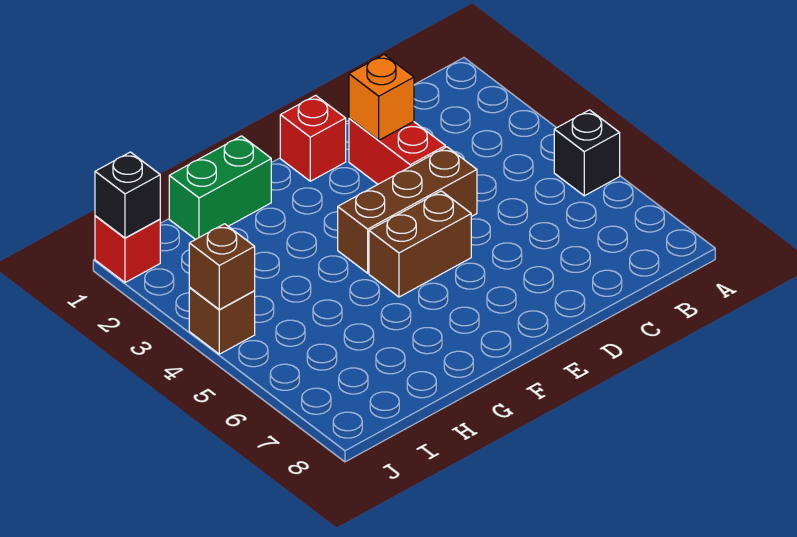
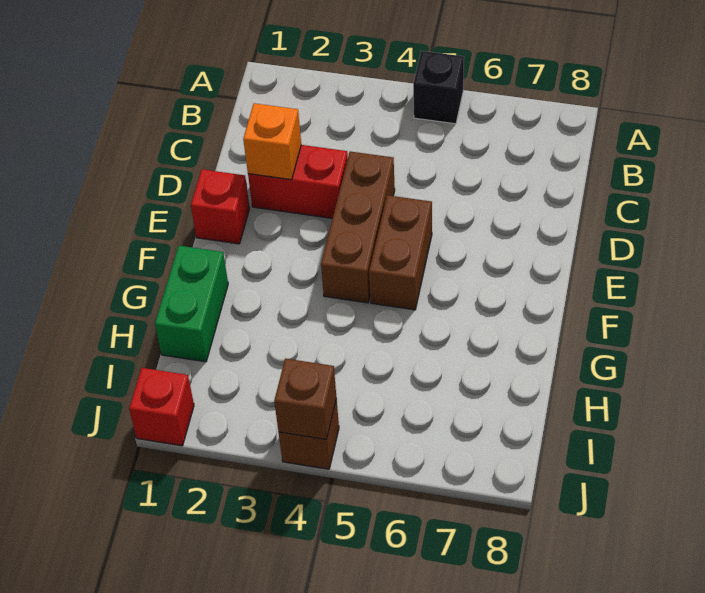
black brick J1 level 2 -> none

